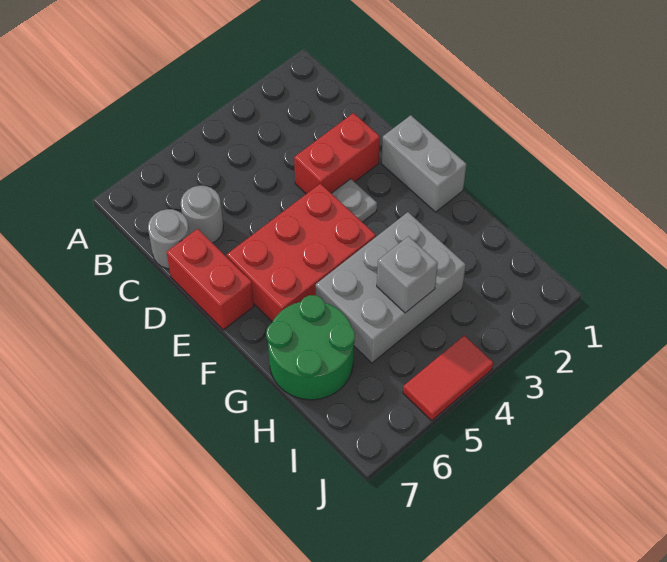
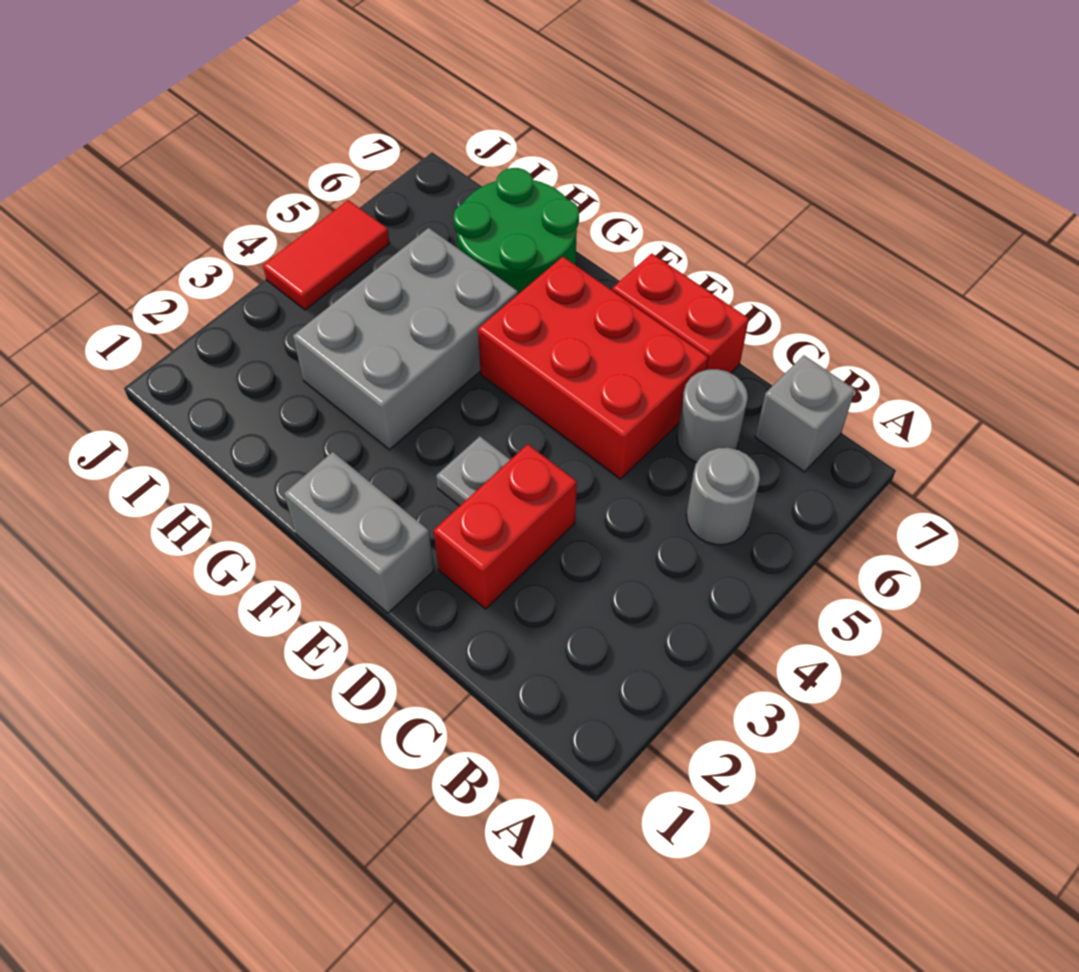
grey round brick C7 level 1 -> grey round brick B5 level 1
red brick E4:F6 level 1 -> red brick D5:F6 level 1
grey brick H4 level 2 -> grey brick B7 level 1

